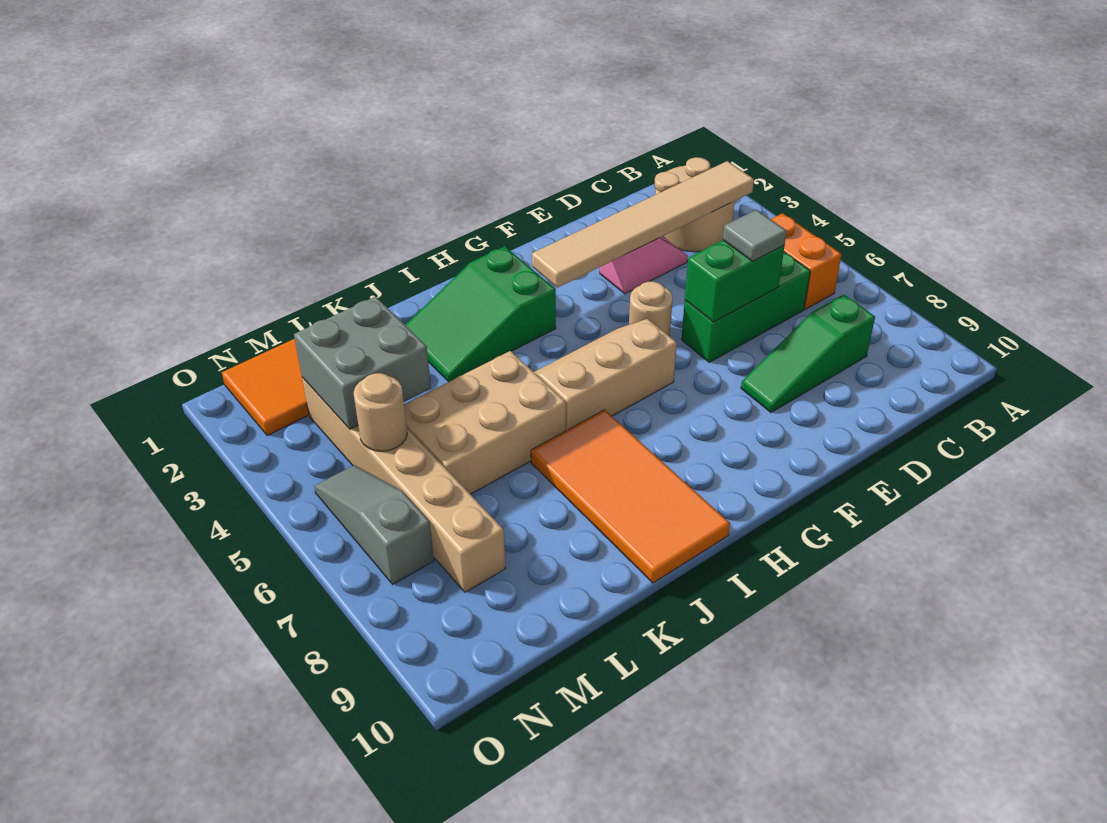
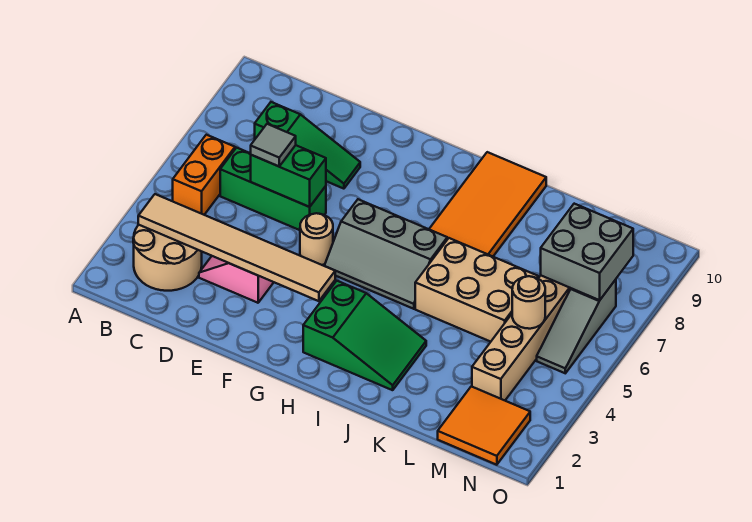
tan slope G5:I6 level 1 top 6 -> grey slope G5:I6 level 1 top 6
grey brick L3:M4 level 2 -> grey brick M7:N8 level 2

